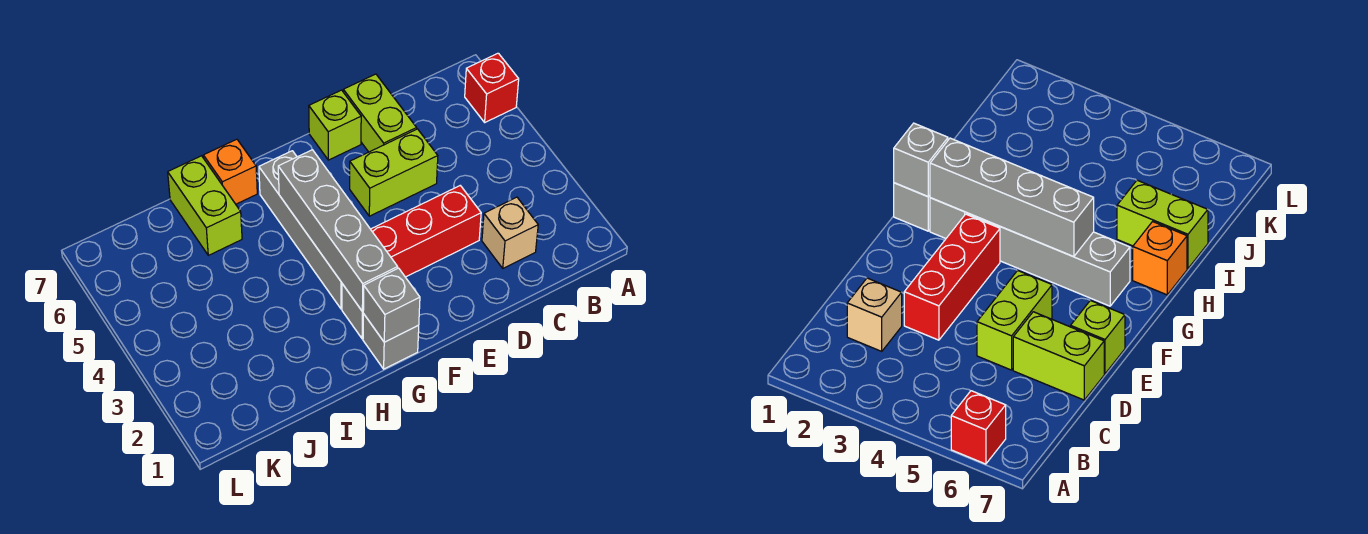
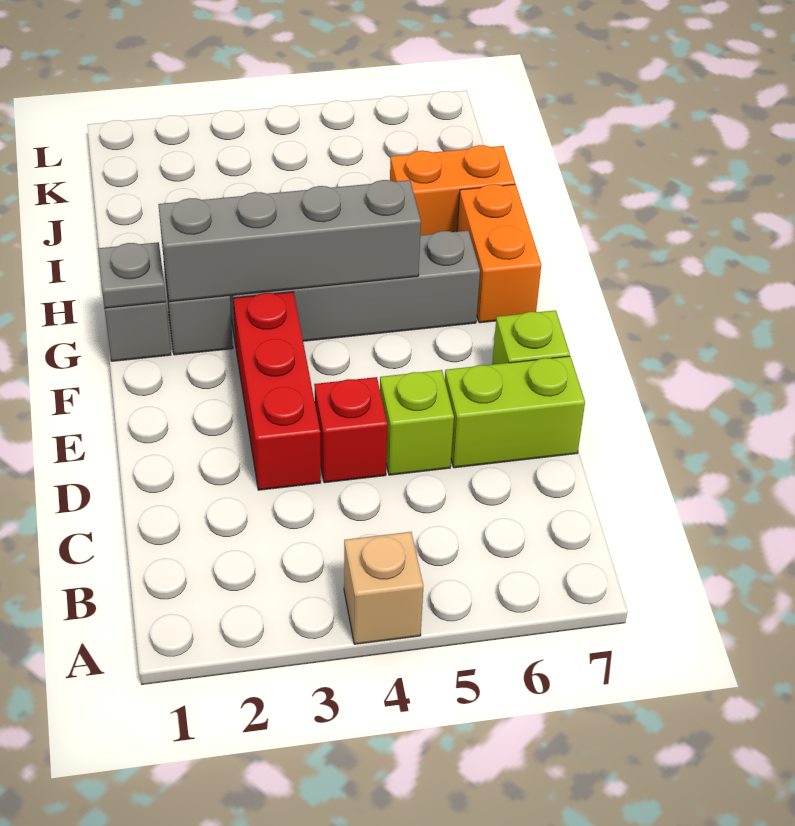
red brick A6 level 1 -> red brick D4 level 1
tan brick C2 level 1 -> tan brick A4 level 1
lime brick D5:E5 level 1 -> lime brick D5 level 1
grey brick G1 level 2 -> grey plate G1 level 2
orange brick H7 level 1 -> orange brick G7:H7 level 1
lime brick I6:I7 level 1 -> orange brick I6:I7 level 1

